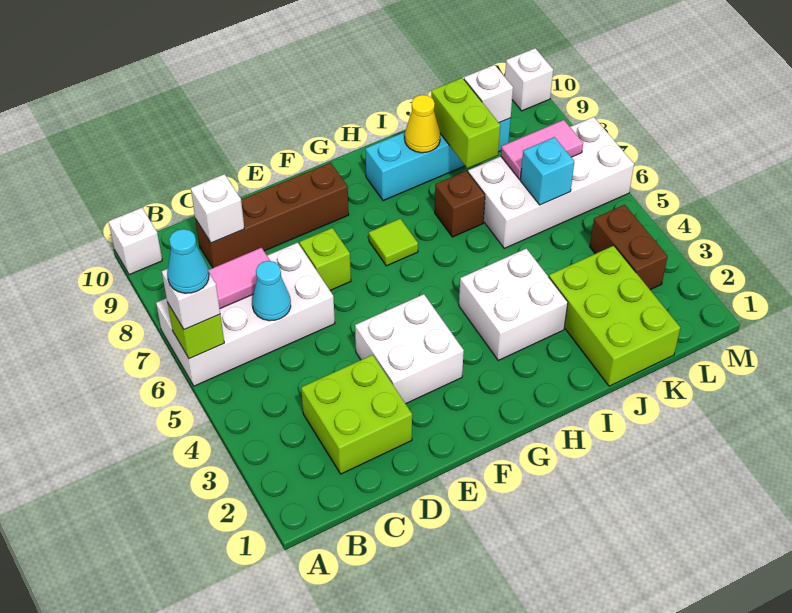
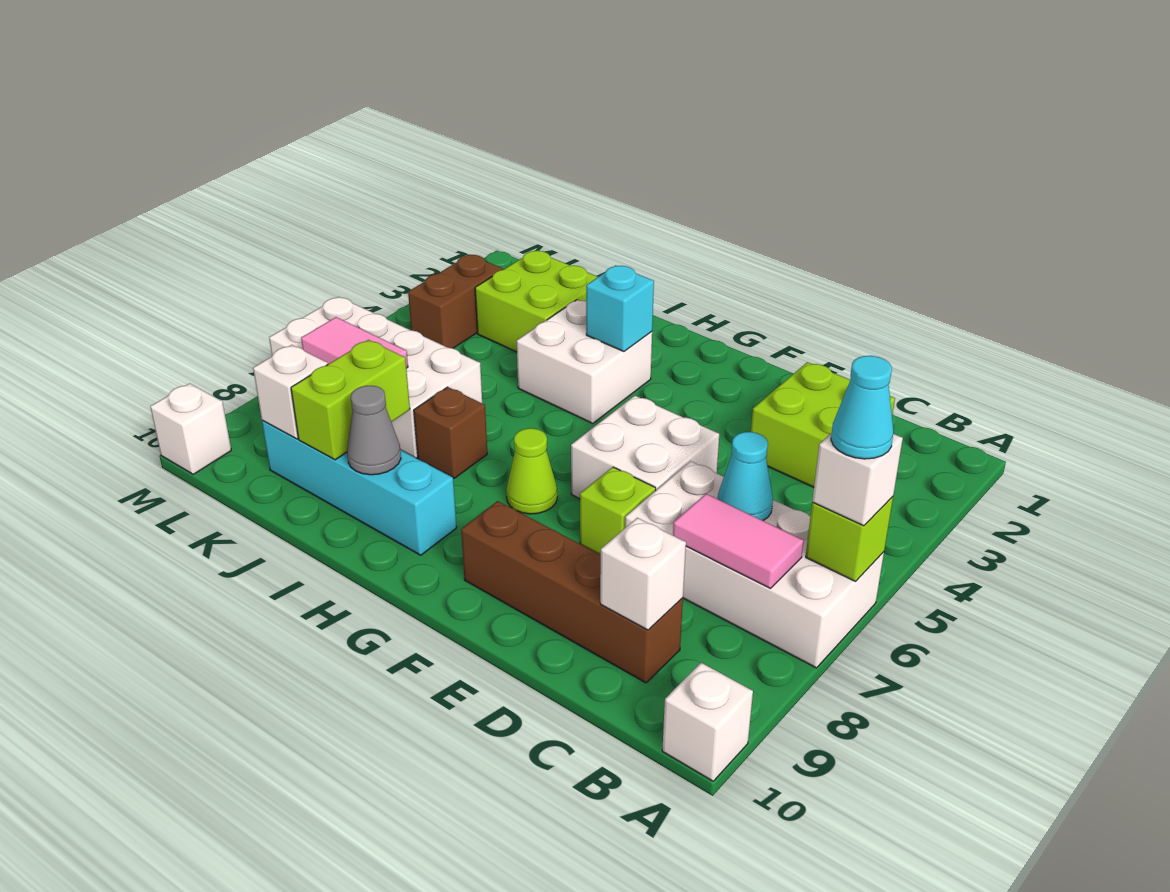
white brick E3:F4 level 1 -> white brick E5:F6 level 1
lime tile G7 level 1 -> lime cone G7 level 1
yellow cone I9 level 2 -> grey cone I9 level 2
lime brick J1:K3 level 1 -> lime brick J2:K3 level 1
cyan brick K6 level 2 -> cyan brick H3 level 2

